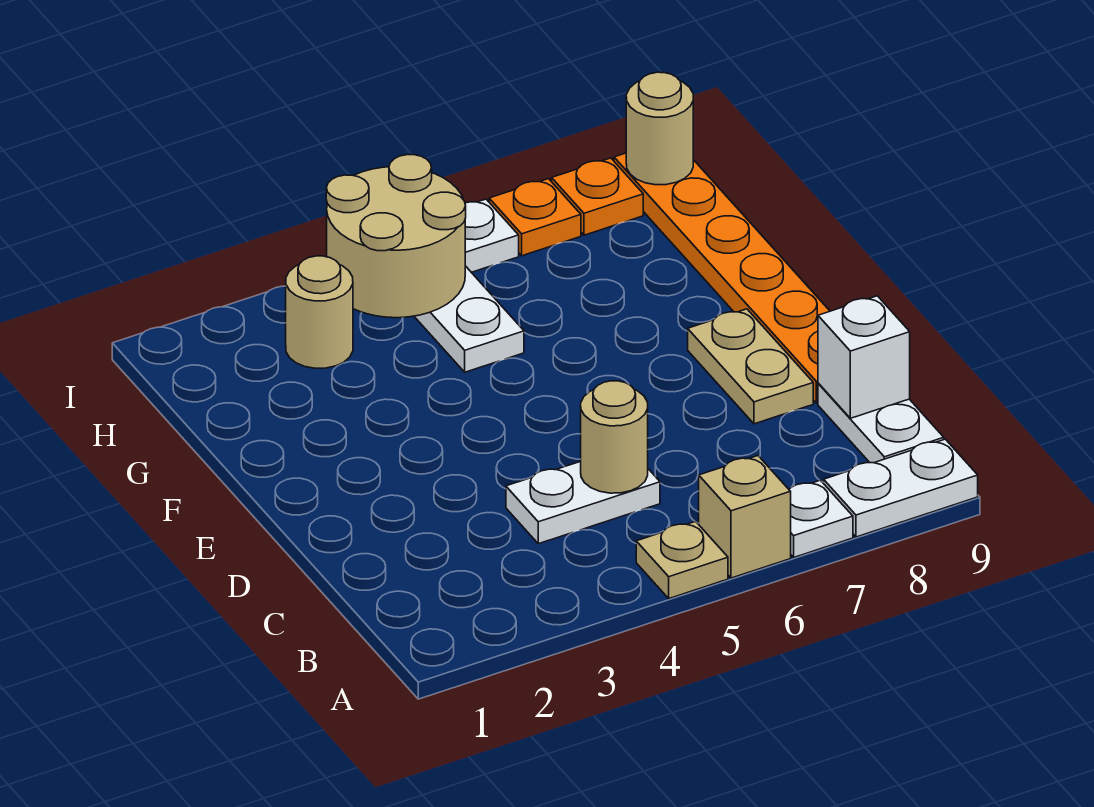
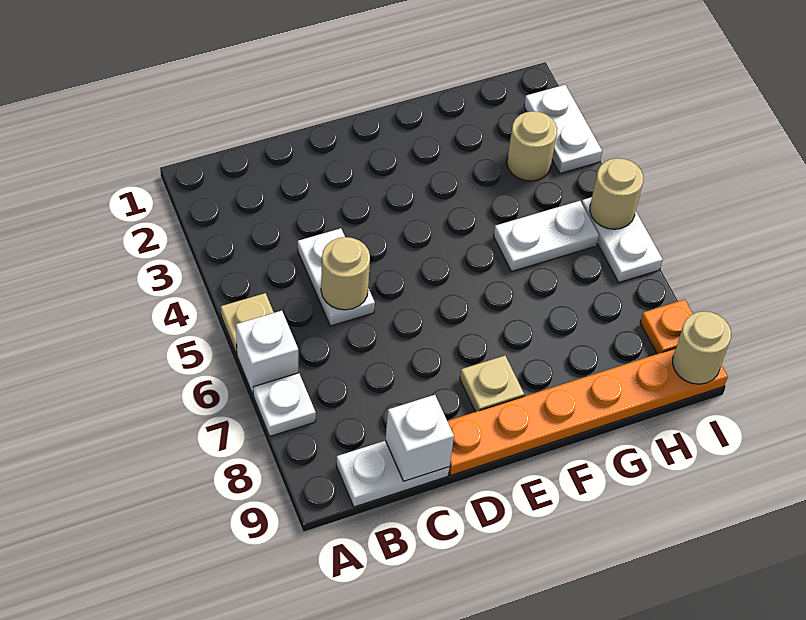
tan brick A6 level 1 -> white brick A6 level 1
white plate A8:A9 level 1 -> white plate I2:I3 level 1
tan plate D8:E8 level 1 -> tan plate E8 level 1
tan round brick H4:I5 level 2 -> tan round brick I5 level 2
orange plate I7 level 1 -> none

